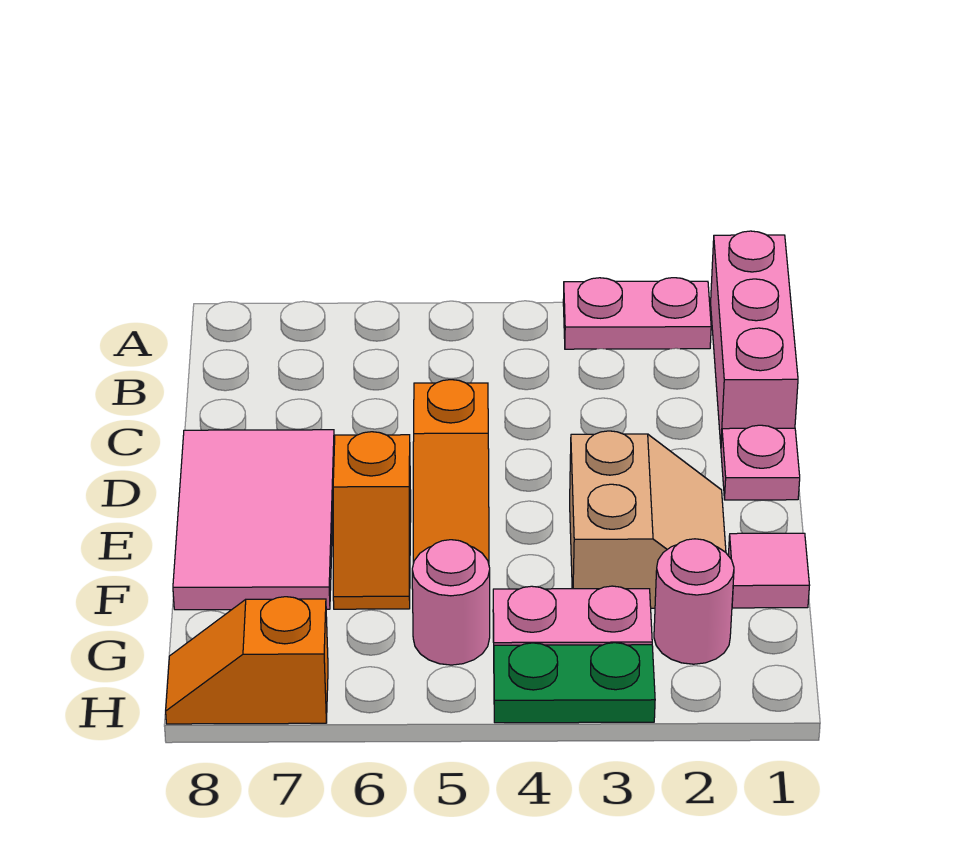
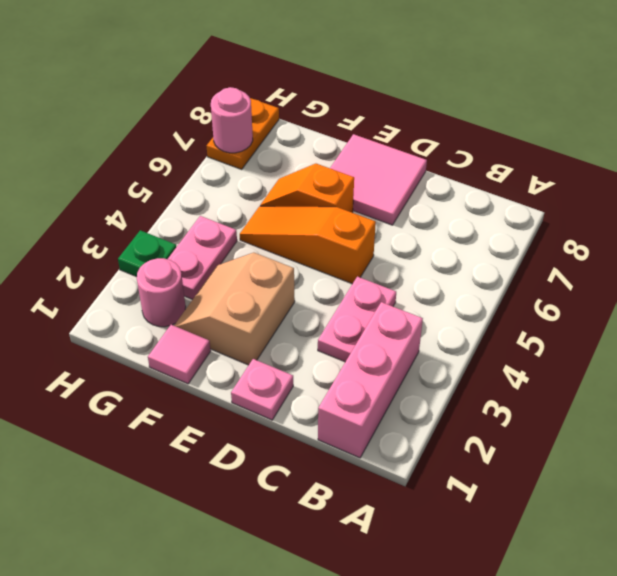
pink brick A1:C1 level 1 -> pink brick B1:B3 level 1
pink plate A2:A3 level 1 -> pink plate C3:C4 level 1
pink tile D7:F8 level 1 -> pink tile D7:E8 level 1
tan slope E2:F3 level 1 top 3 -> tan slope E2:F3 level 1 top E
pink round brick G5 level 1 -> pink round brick H7 level 2
green plate H3:H4 level 1 -> green plate H3 level 1
orange slope H7:H8 level 1 top 7 -> orange plate H7:H8 level 1

